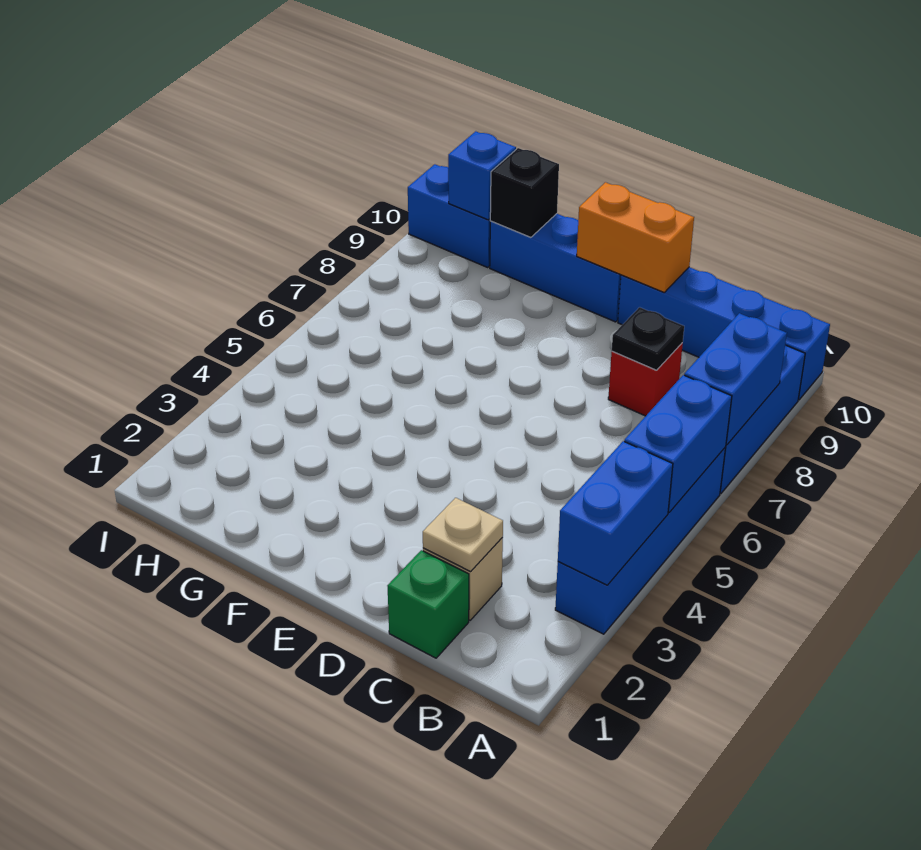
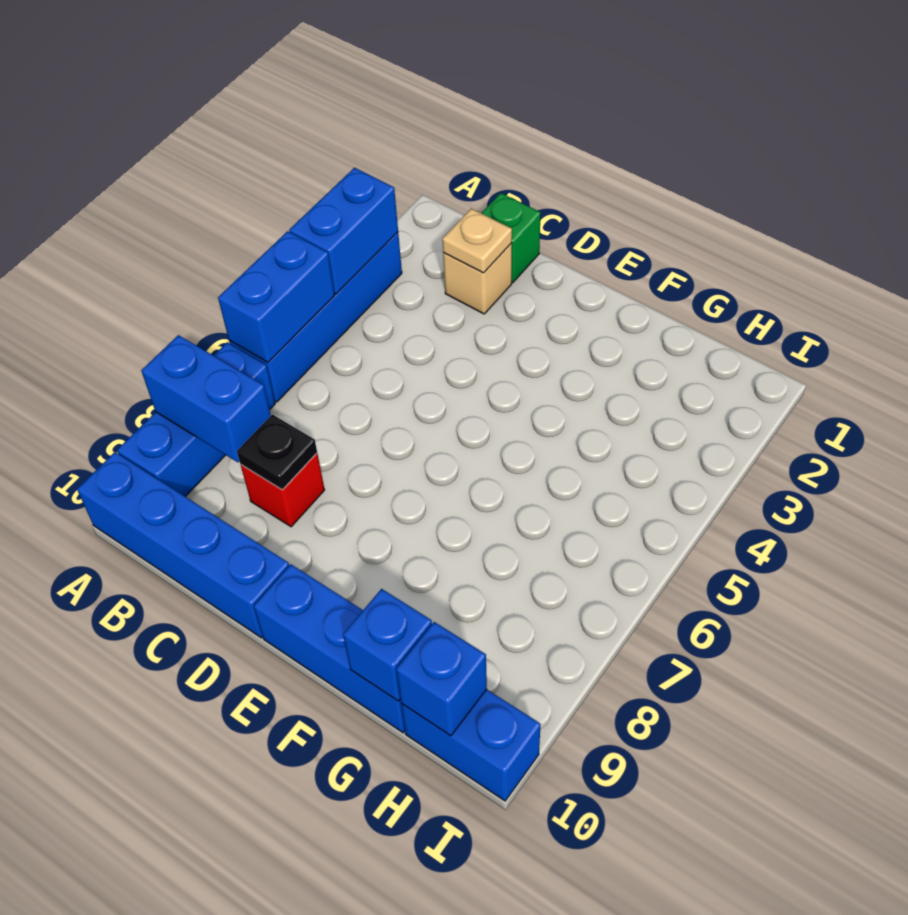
blue brick A7:A8 level 2 -> blue brick A8:B8 level 2
orange brick D10:E10 level 2 -> none
black brick G10 level 2 -> blue brick G10 level 2

